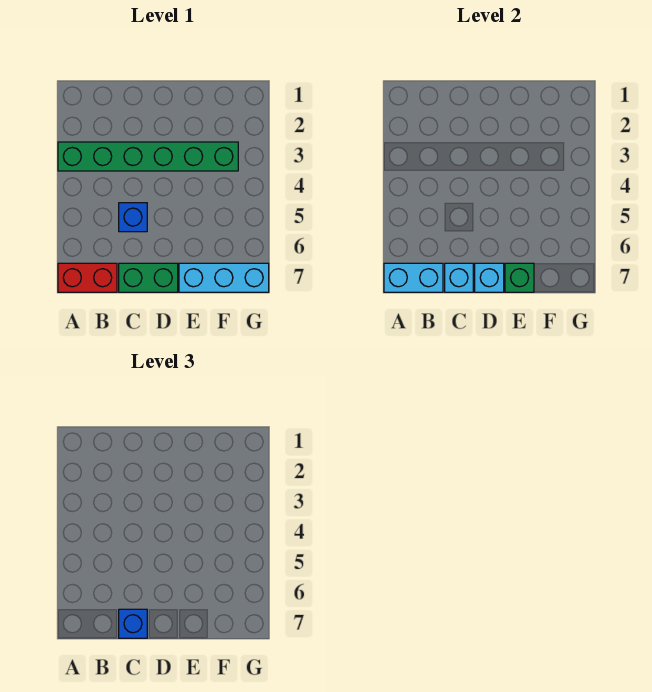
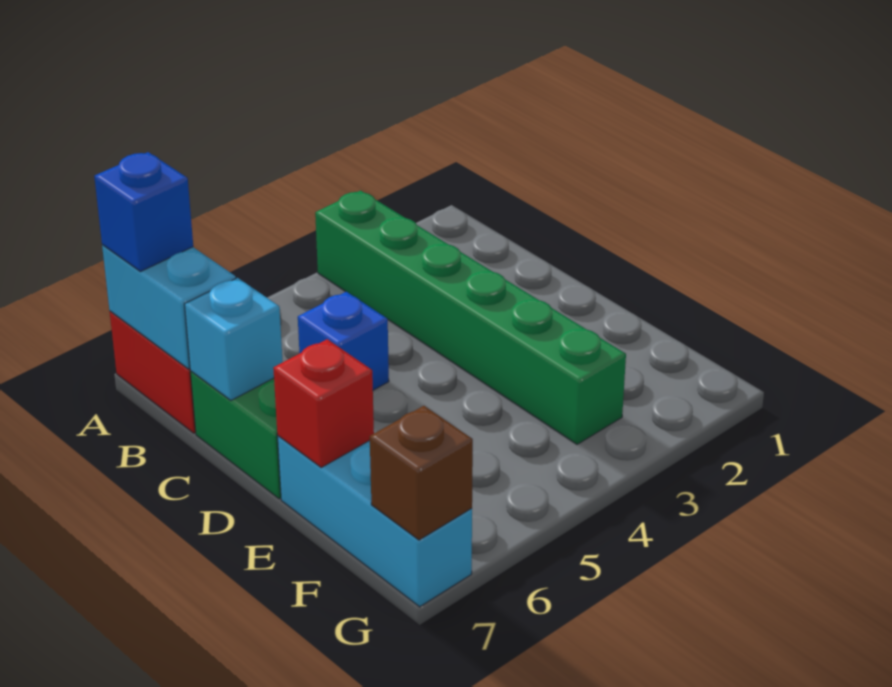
blue brick C7 level 3 -> blue brick A7 level 3
cyan brick D7 level 2 -> none
green brick E7 level 2 -> red brick E7 level 2
none -> brown brick G7 level 2

